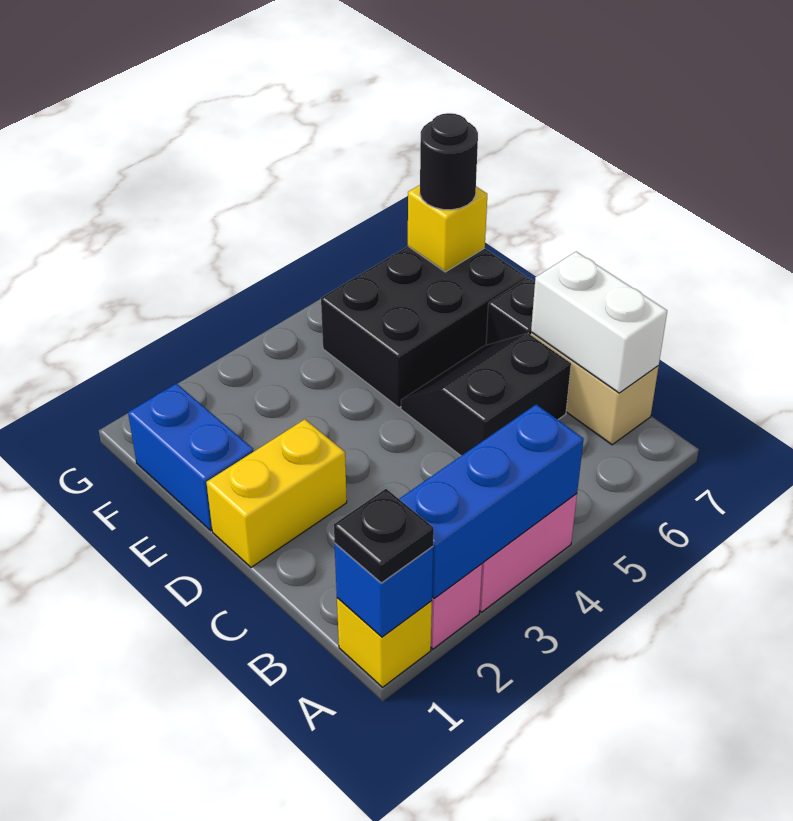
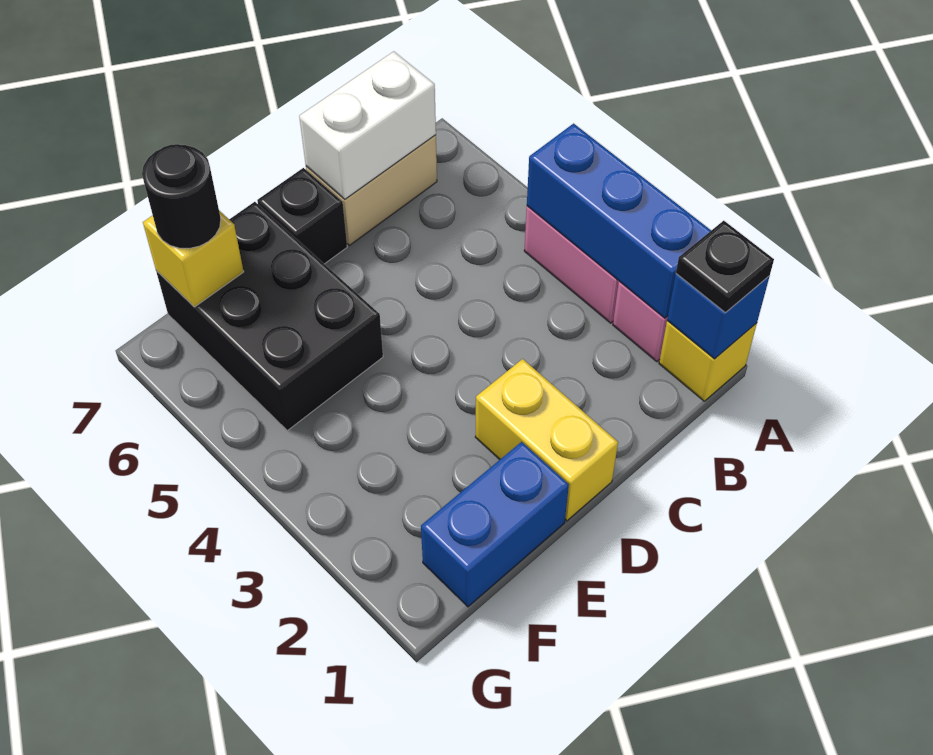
black slope C5:D6 level 1 top C -> none

